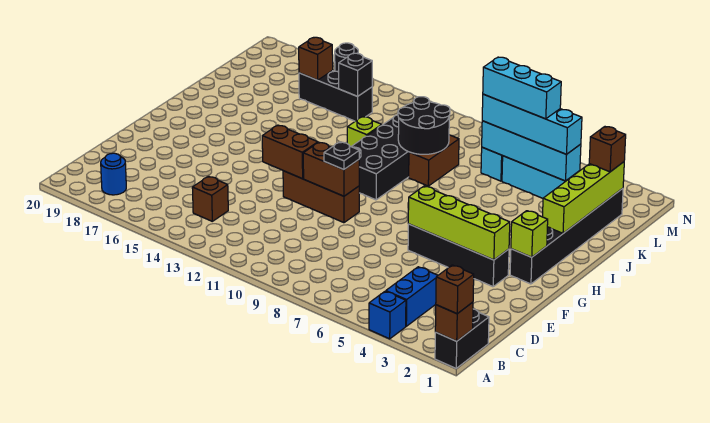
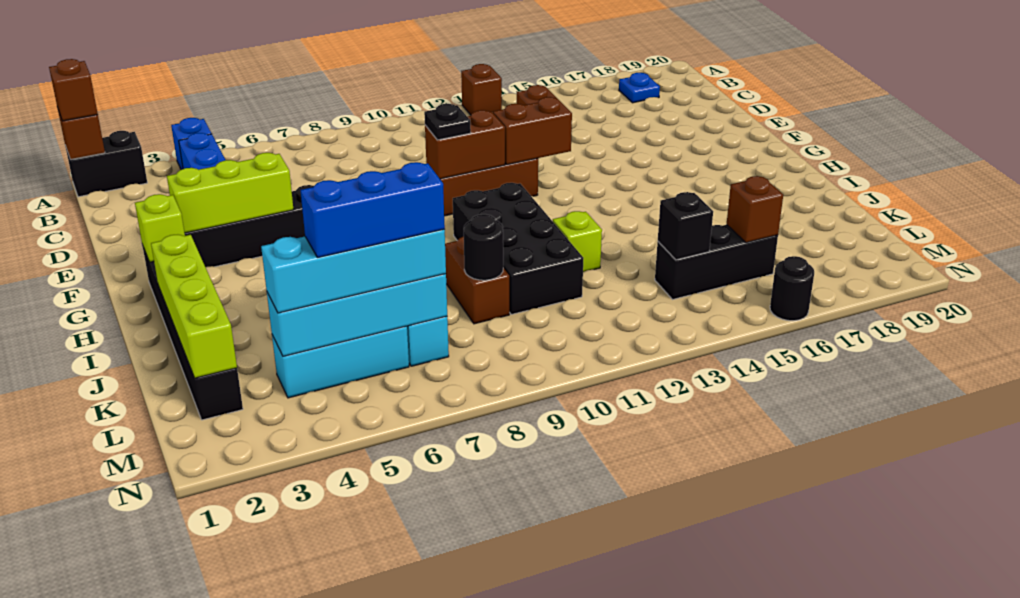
black brick A1:B1 level 1 -> black brick A1:A2 level 1
blue round brick B18 level 1 -> blue plate B18 level 1
lime brick F3:F6 level 2 -> lime brick F3:F5 level 2
black round brick J9:K10 level 2 -> black round brick K9 level 2
brown brick L2 level 3 -> brown brick A13 level 1
cyan brick L5:L7 level 4 -> blue brick L5:L7 level 4

